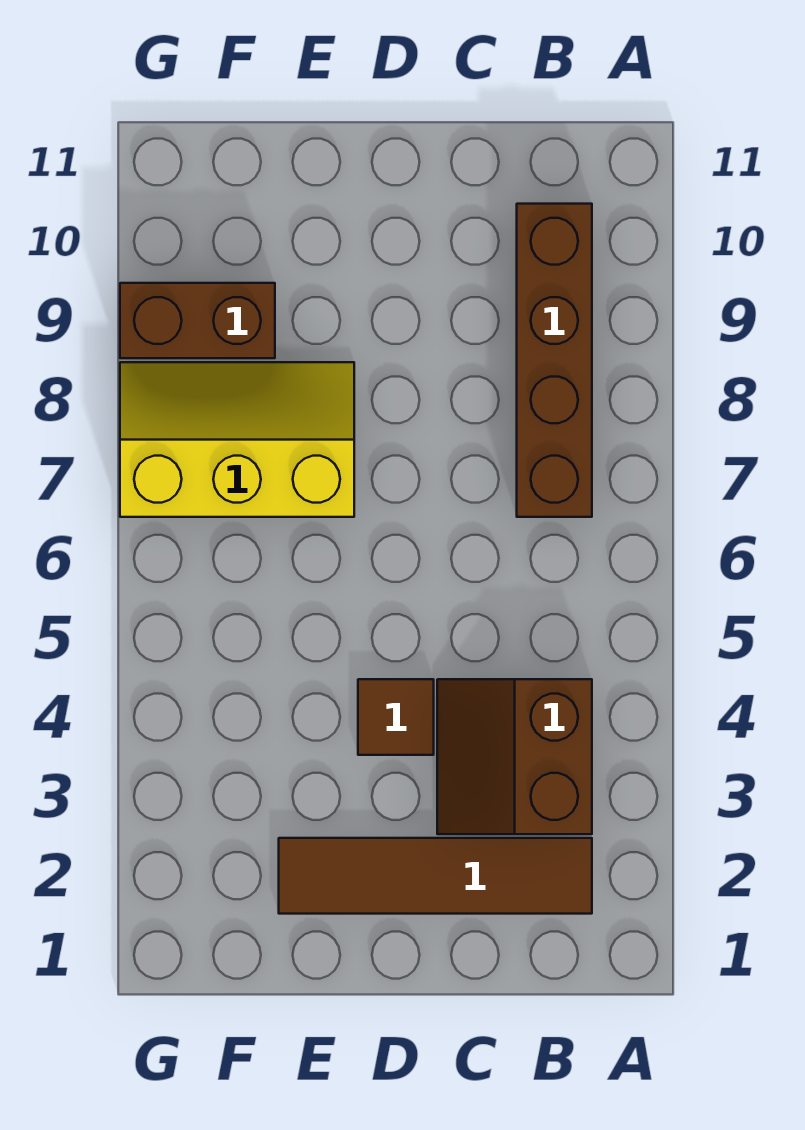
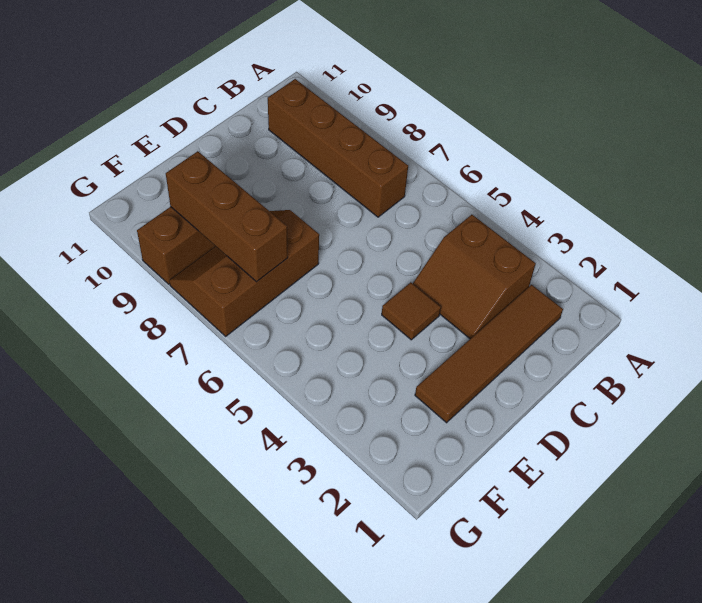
yellow slope E7:G8 level 1 top 7 -> brown slope E7:G8 level 1 top 7
none -> brown brick F7:F9 level 2

